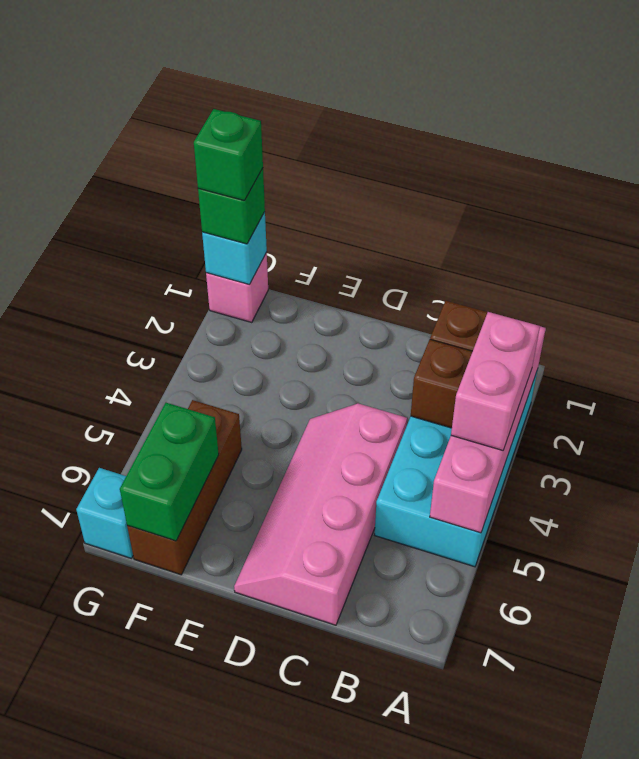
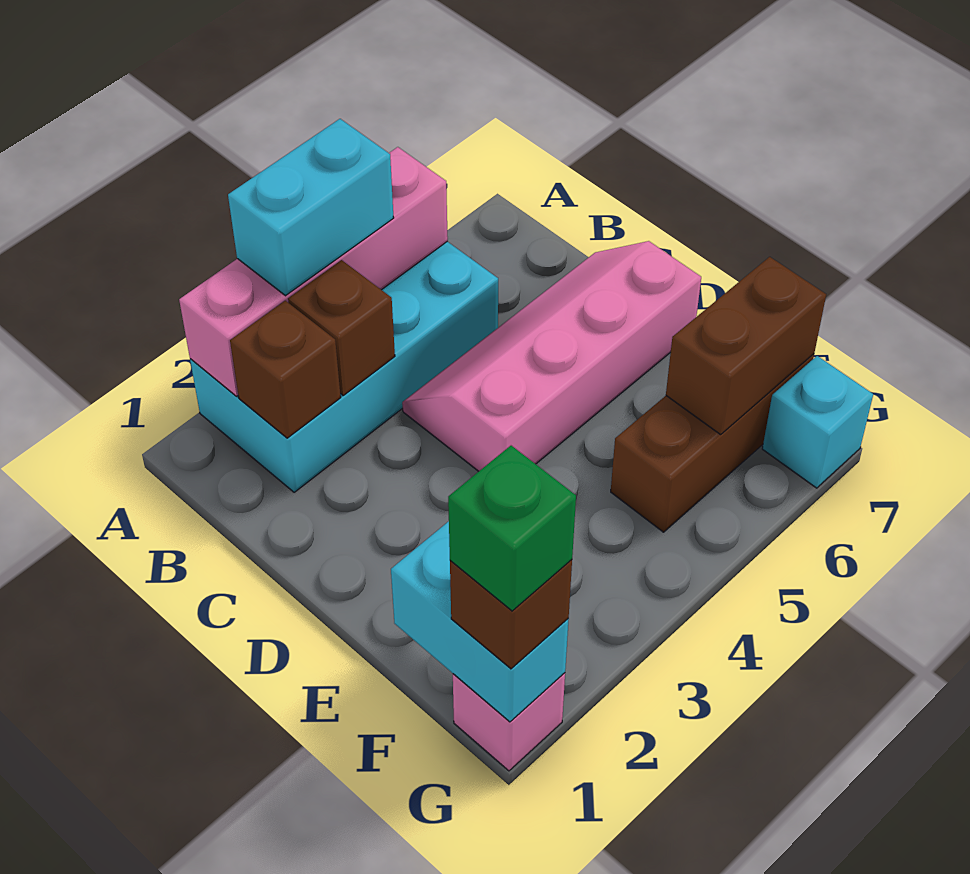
pink brick A3:A4 level 3 -> cyan brick A3:A4 level 3
pink slope C4:D7 level 1 top C -> pink slope C4:D7 level 1 top D
green brick F6:F7 level 2 -> brown brick F6:F7 level 2
cyan brick G1 level 2 -> cyan brick F1:G1 level 2
green brick G1 level 3 -> brown brick G1 level 3

